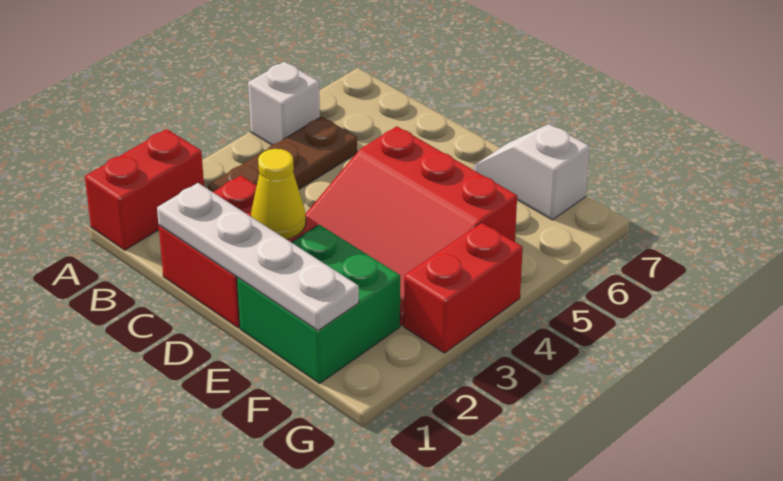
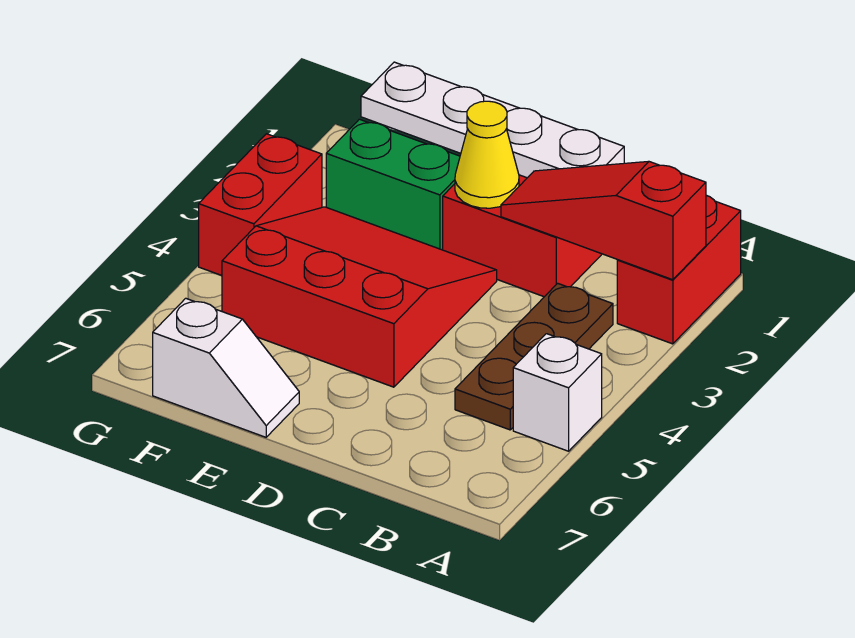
none -> red slope A2:C2 level 2 top A
green brick E1:F2 level 1 -> green brick E2:F2 level 1

